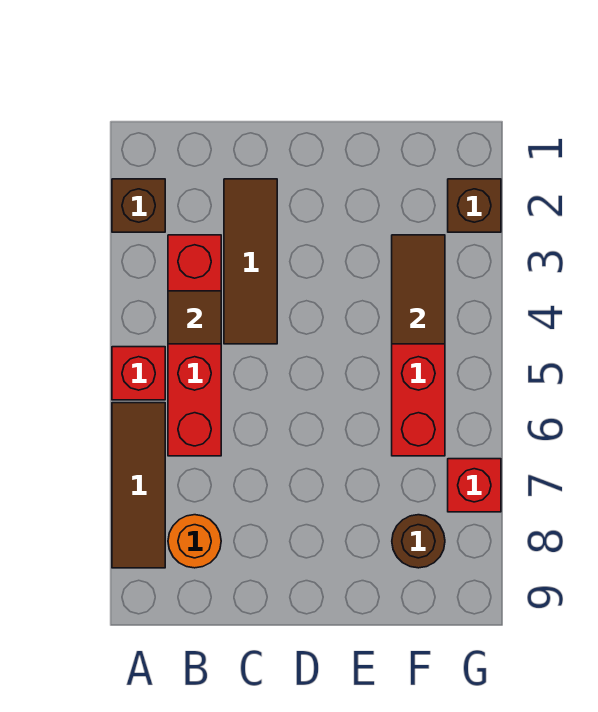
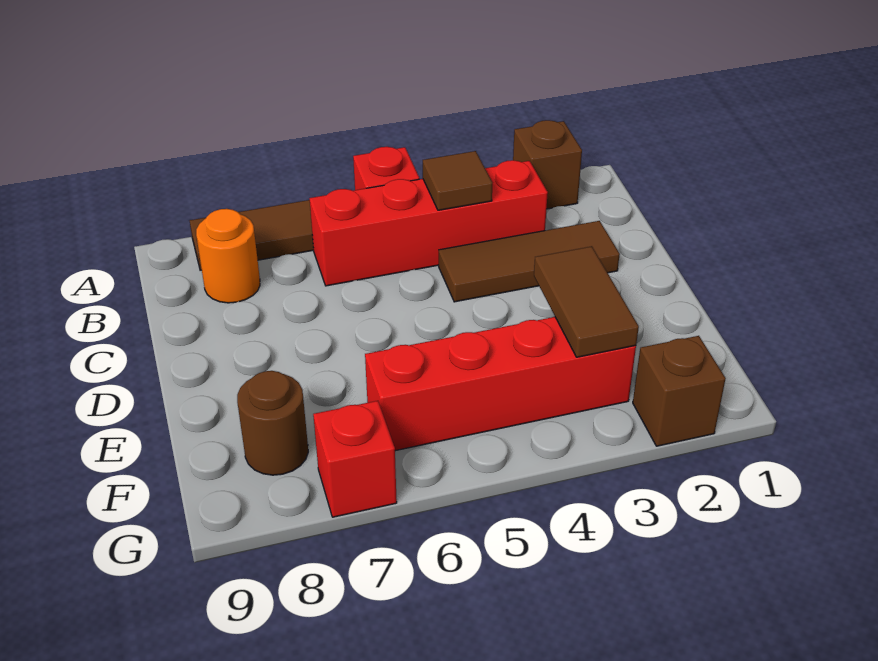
brown tile F3:F4 level 2 -> brown tile E3:F3 level 2

